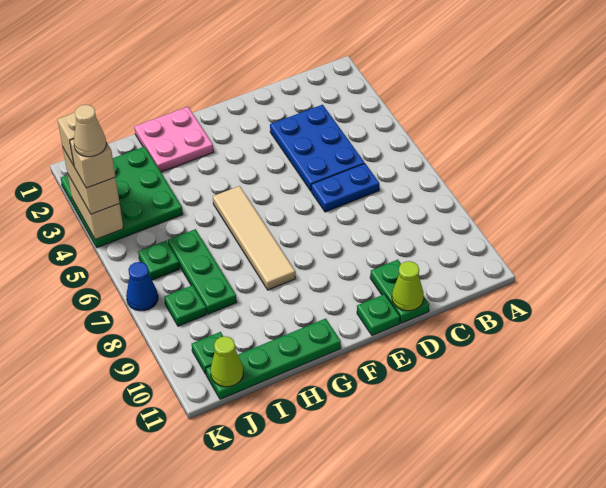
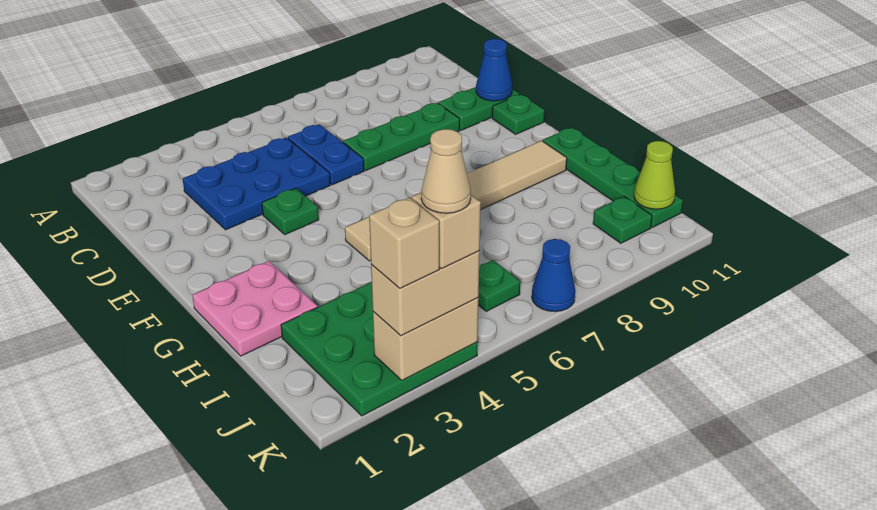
lime cone D11 level 2 -> blue cone D11 level 2
tan tile G5:G8 level 1 -> tan tile G5:G10 level 1
green plate I6:I8 level 1 -> green plate D7:D9 level 1
green plate J8 level 1 -> green plate E4 level 1

